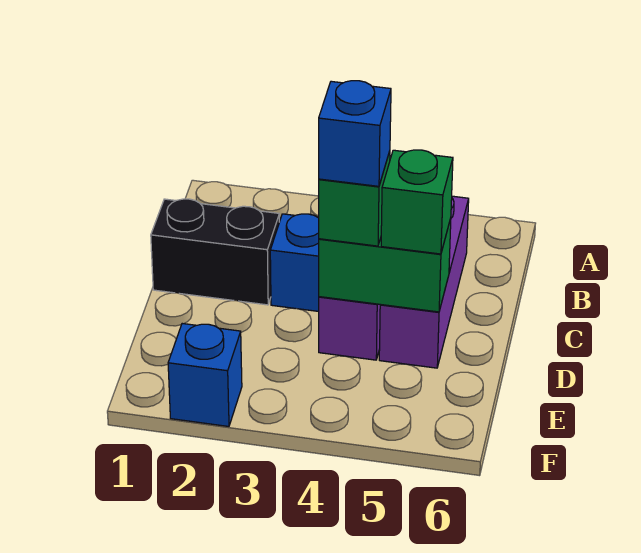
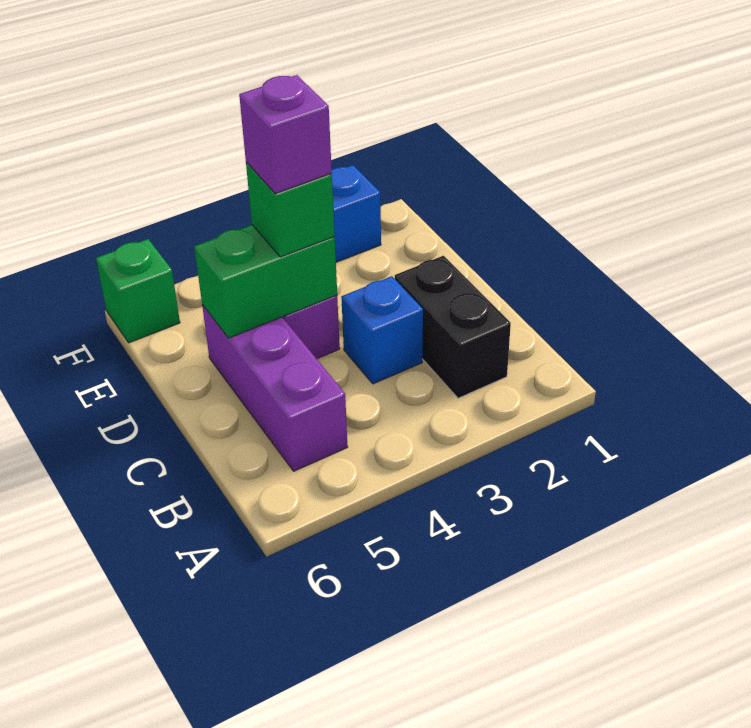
black brick C1:C2 level 1 -> black brick B2:C2 level 1
blue brick D4 level 4 -> purple brick D4 level 4
green brick D5 level 3 -> green brick F6 level 1

